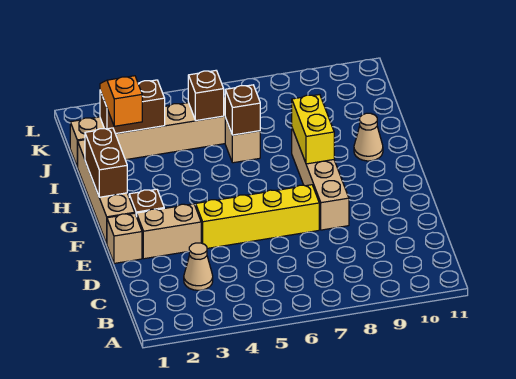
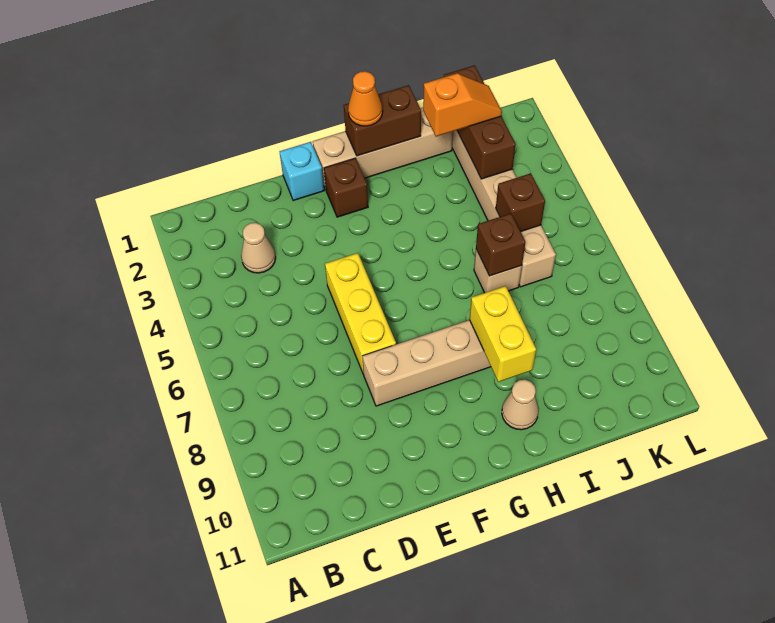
tan brick E1 level 1 -> cyan brick E1 level 1
tan brick E2:E3 level 1 -> none
yellow brick E4:E7 level 1 -> yellow brick E5:E7 level 1
none -> orange cone G1 level 3
yellow brick G8:H8 level 2 -> yellow brick H8:H9 level 2
brown brick J2:J3 level 2 -> brown brick J1:J3 level 2

